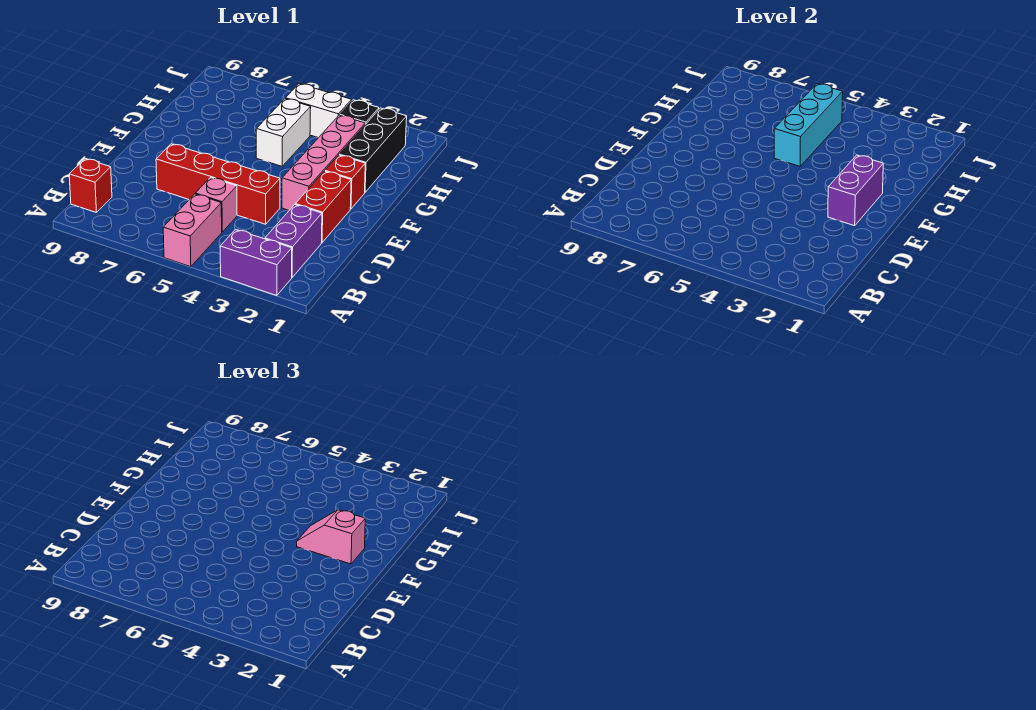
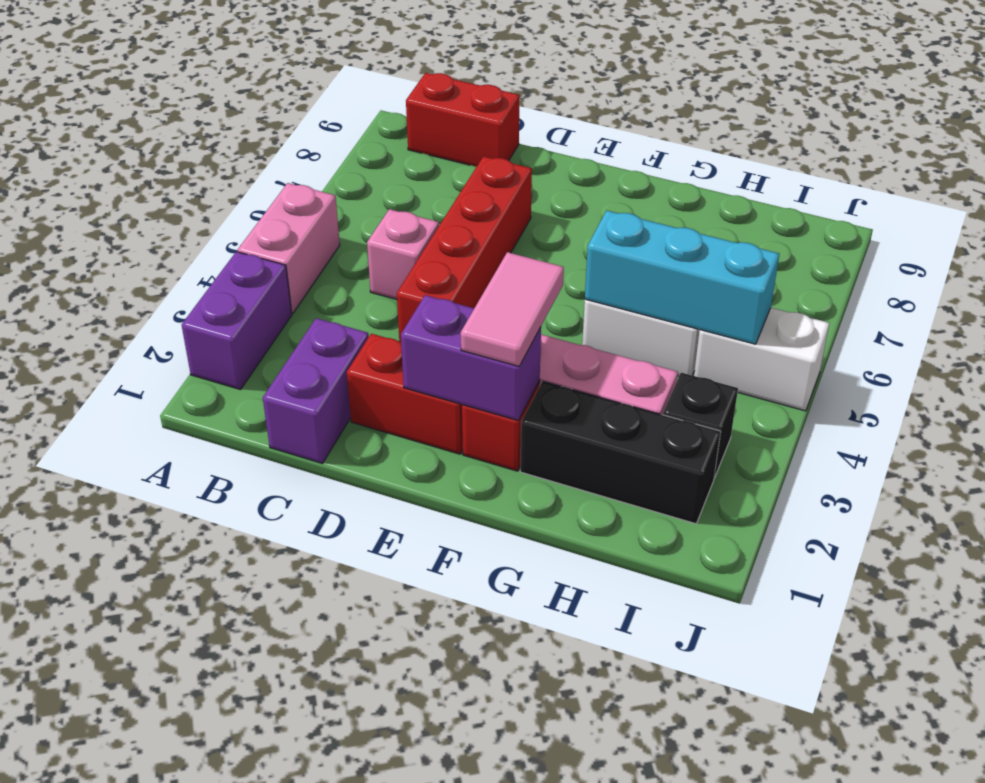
pink brick A5:B5 level 1 -> pink brick A4:A5 level 1
purple brick B2:C2 level 1 -> purple brick C1:C2 level 1
red brick B9 level 1 -> red brick B9:C9 level 1
pink slope F2:F3 level 3 top 2 -> pink tile F2:F3 level 3
white brick I4:I5 level 1 -> white brick I5:J5 level 1

